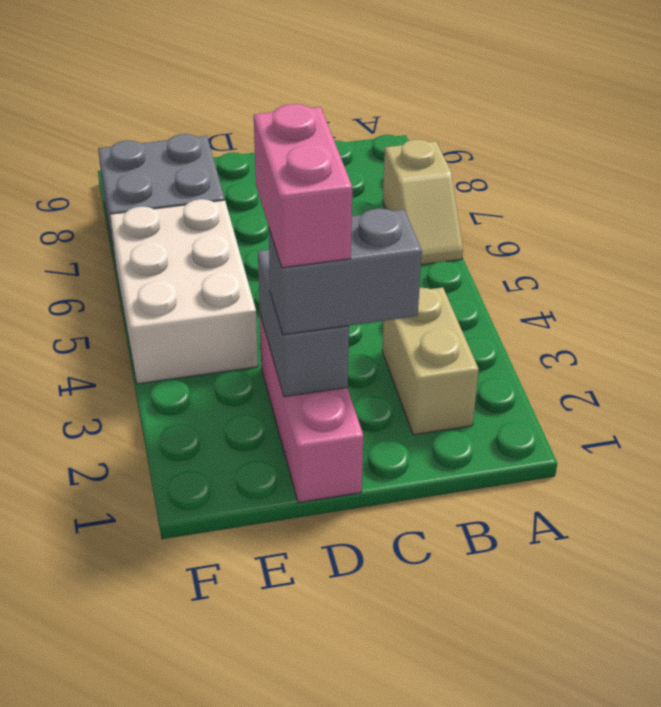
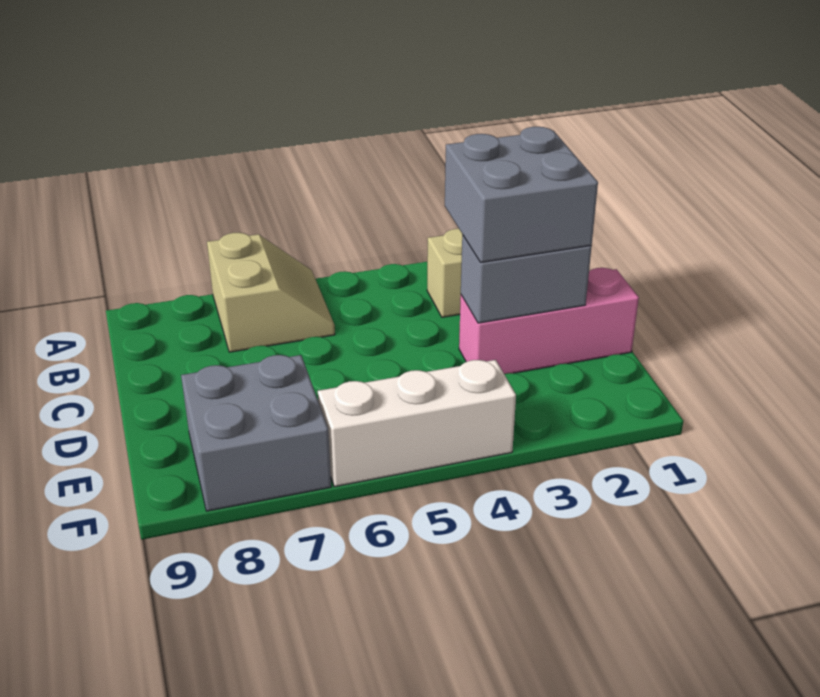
tan slope A6:A7 level 1 top 7 -> tan slope A6:B7 level 1 top 7
grey brick C2:D2 level 3 -> grey brick C2:D3 level 3
pink brick D2:D3 level 4 -> none
white brick E4:F6 level 1 -> white brick F4:F6 level 1

